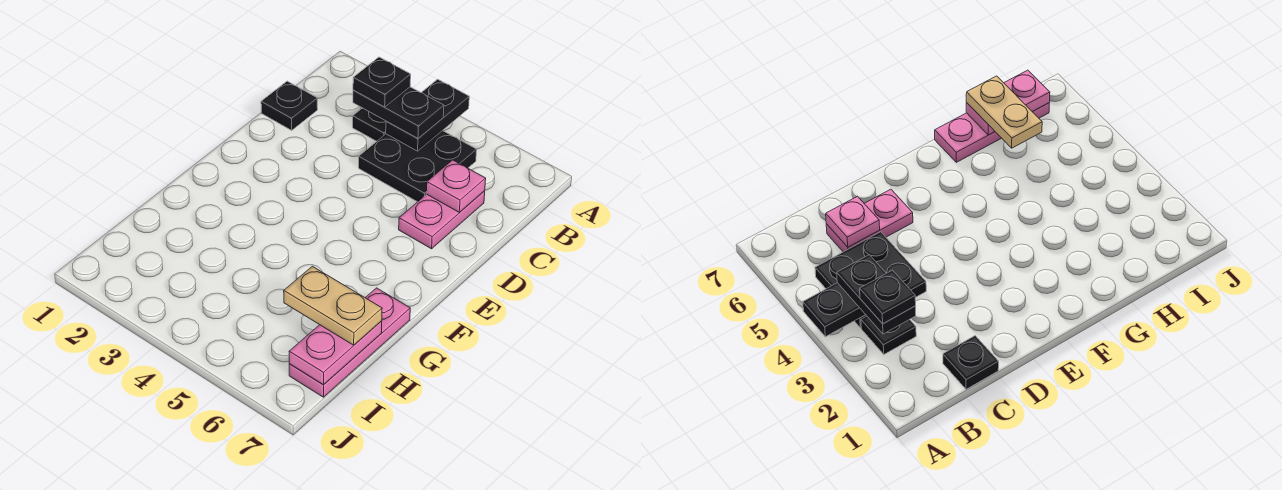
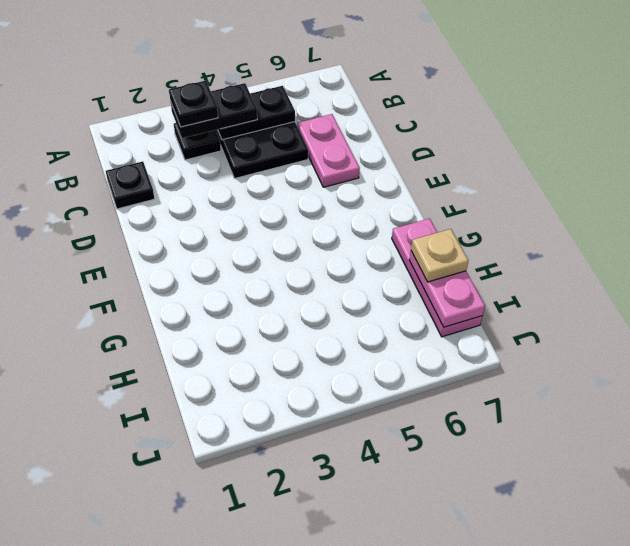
black plate A4:B4 level 2 -> black plate B4:B5 level 2
pink plate C6 level 2 -> none
tan plate H6:H7 level 3 -> tan plate H7 level 3

